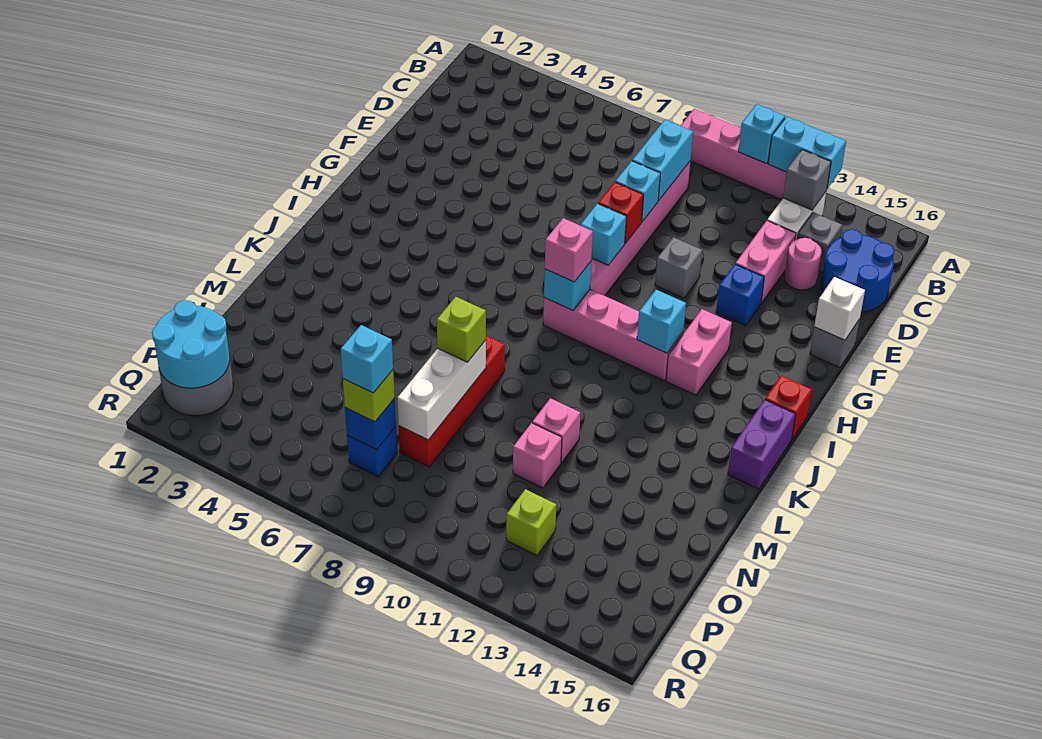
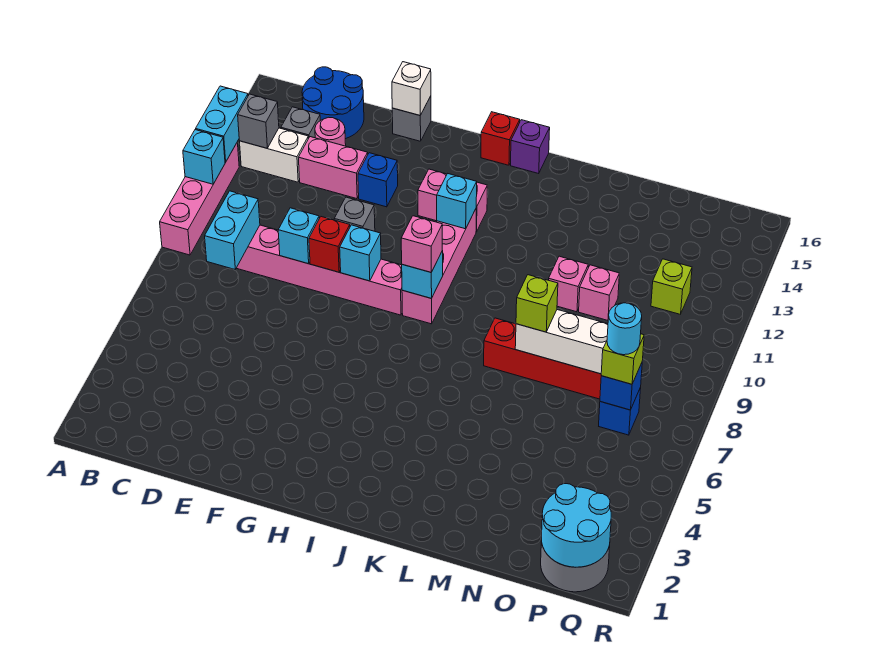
cyan brick C9:D9 level 2 -> cyan brick C8:C9 level 2
purple brick J16:K16 level 1 -> purple brick J16 level 1
cyan brick P7 level 4 -> cyan round brick P7 level 4

